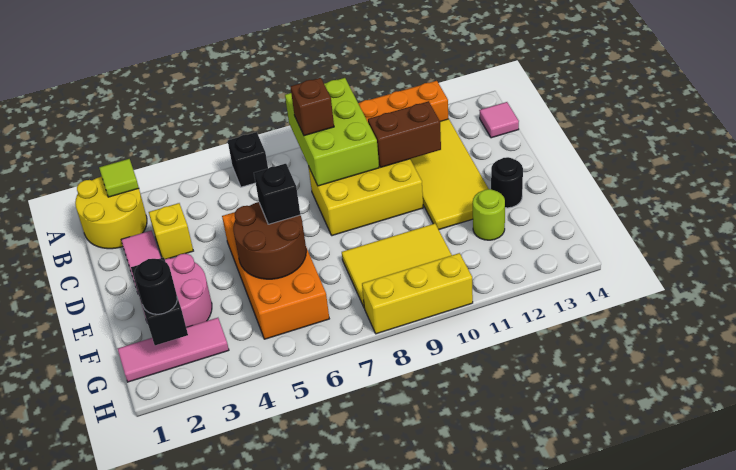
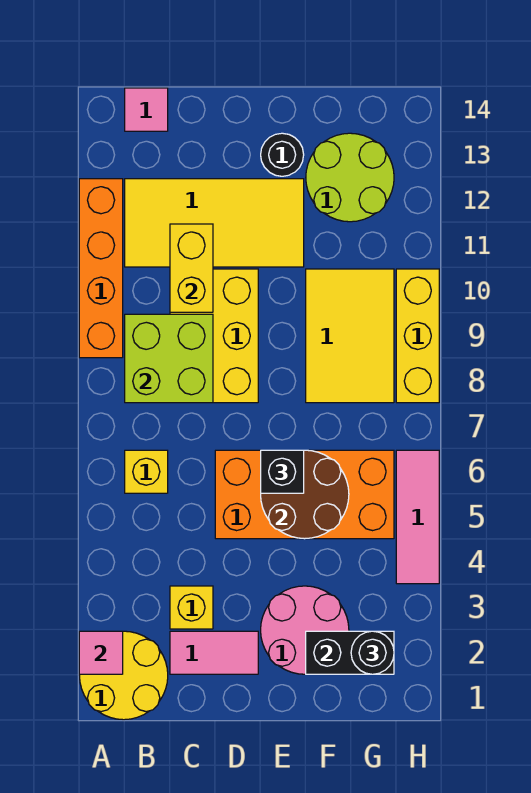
lime tile A2 level 2 -> pink tile A2 level 2
black brick A6 level 1 -> none
lime brick A8:C9 level 2 -> lime brick B8:C9 level 2
none -> yellow brick B6 level 1
brown brick B8 level 3 -> none
brown brick C10:C11 level 2 -> yellow brick C10:C11 level 2
lime round brick F12 level 1 -> lime round brick F12:G13 level 1
pink tile G1:G3 level 1 -> pink tile H4:H6 level 1

